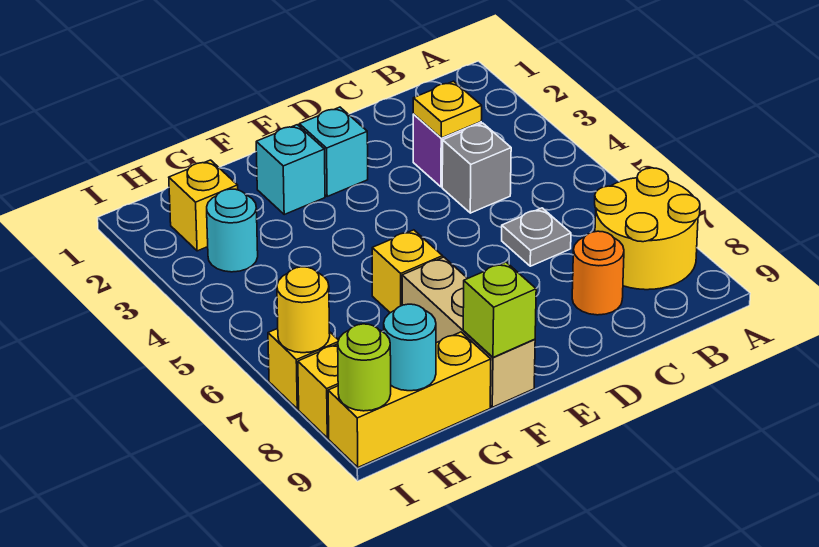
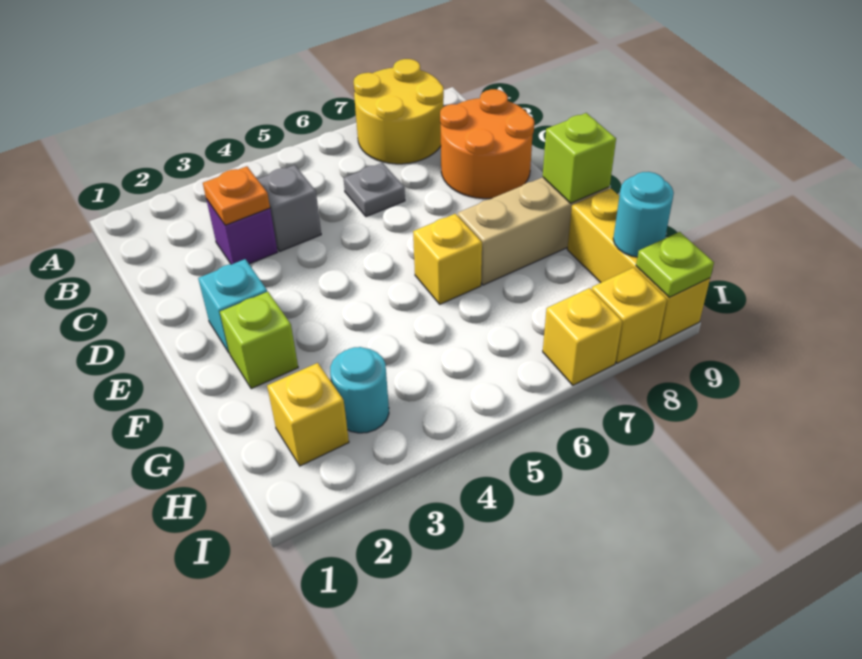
yellow plate C3 level 2 -> orange plate C3 level 2
orange round brick C8 level 1 -> orange round brick C8:D9 level 1
cyan brick F2 level 1 -> lime brick F2 level 1
yellow round brick I7 level 2 -> none
lime round brick I9 level 2 -> lime plate I9 level 2

